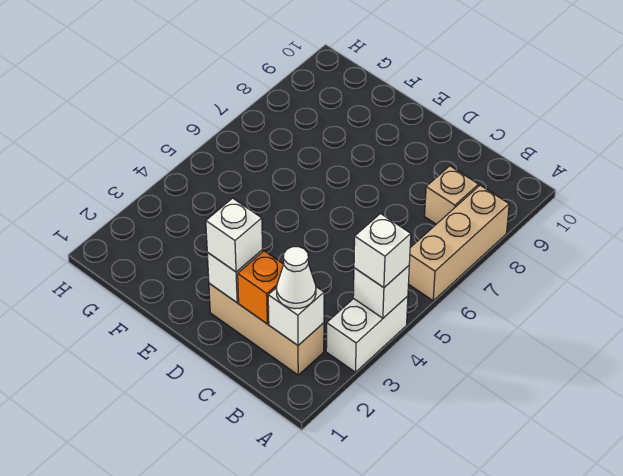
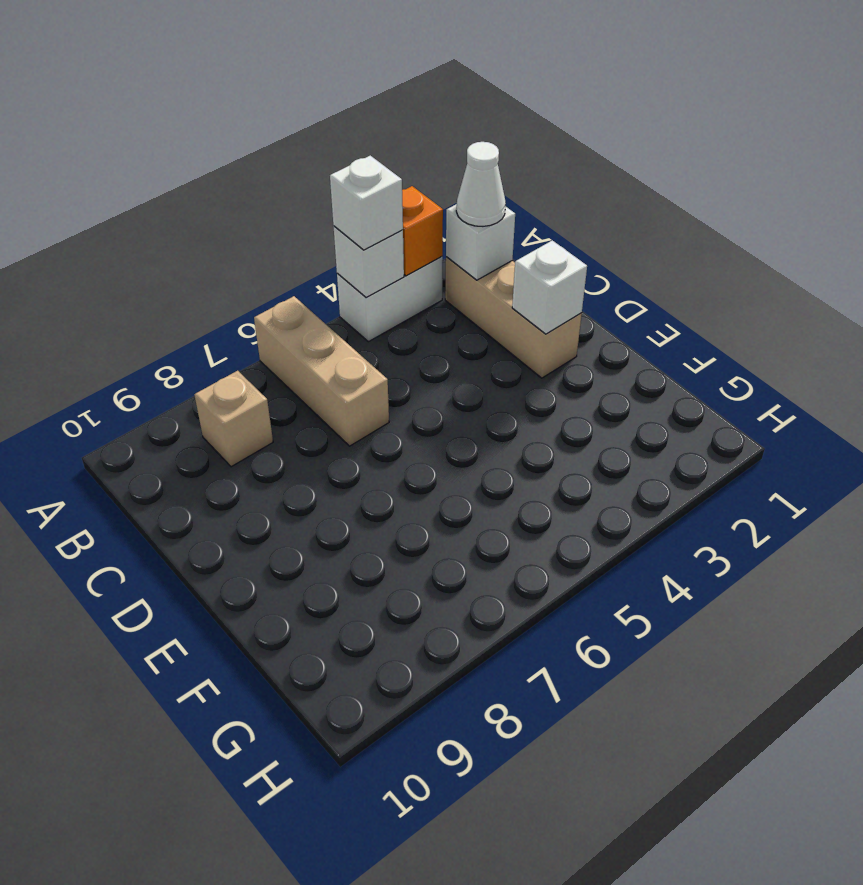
tan brick A6:A8 level 1 -> tan brick A6:C6 level 1
orange brick C2 level 2 -> orange brick A3 level 2
white brick D2 level 3 -> none

